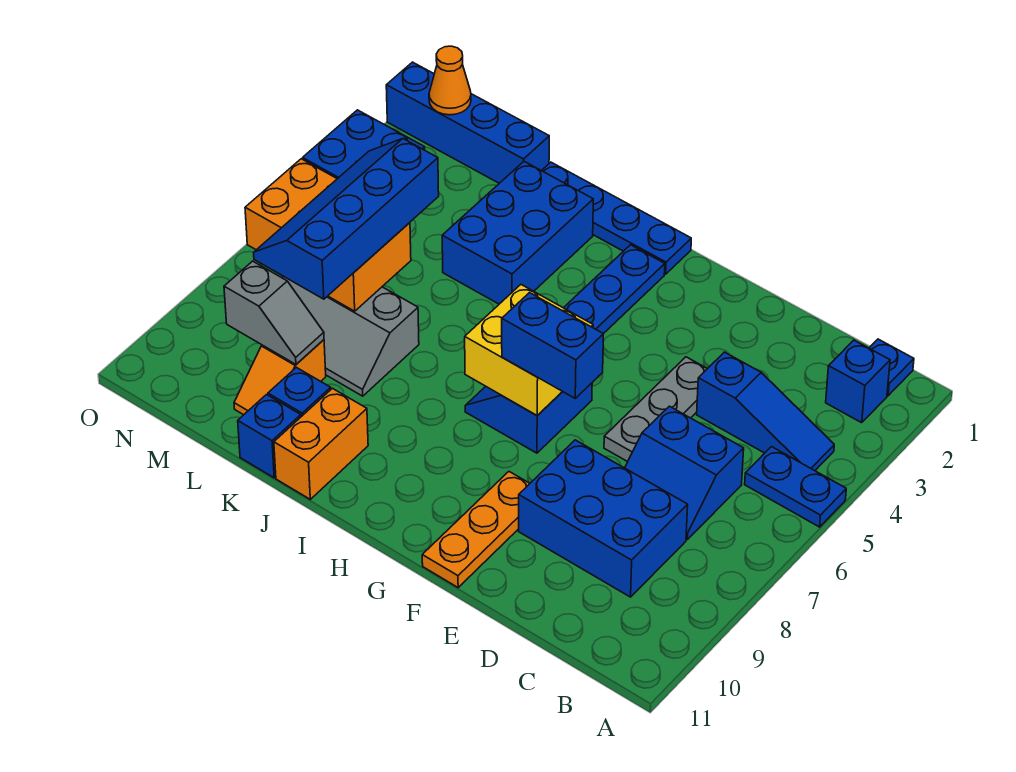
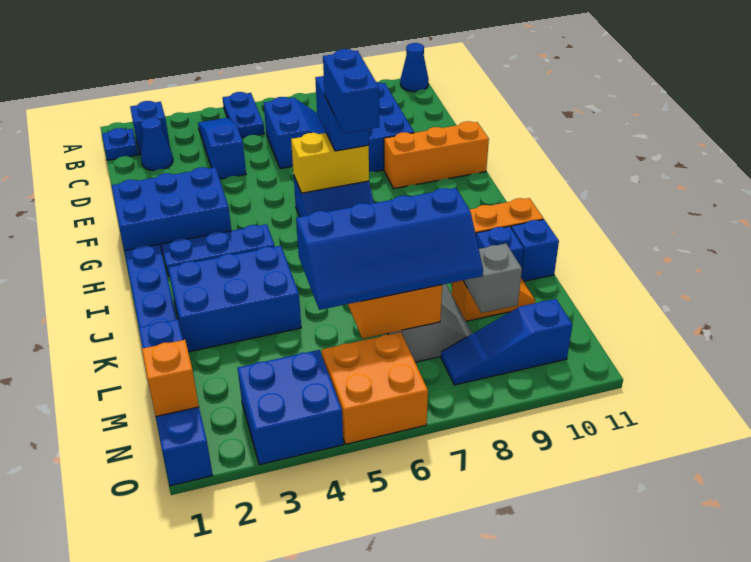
none -> blue cone A11 level 1
none -> blue cone C2 level 1
grey plate E4:E6 level 1 -> none
none -> blue brick F1:G3 level 1
orange plate F9:F11 level 1 -> orange brick F9:F11 level 1
yellow brick G6:H7 level 2 -> yellow brick G6:G7 level 2
none -> blue brick G7:H7 level 4
orange cone N1 level 2 -> orange brick N1 level 2
none -> blue slope N8:N10 level 1 top 10

